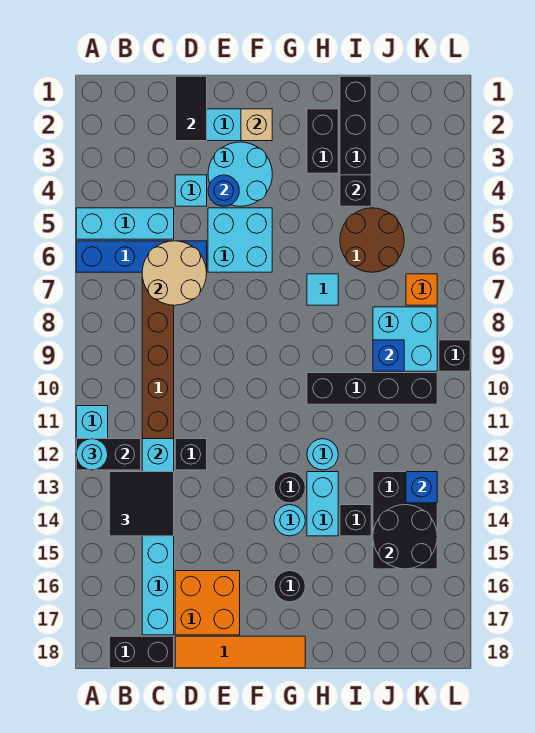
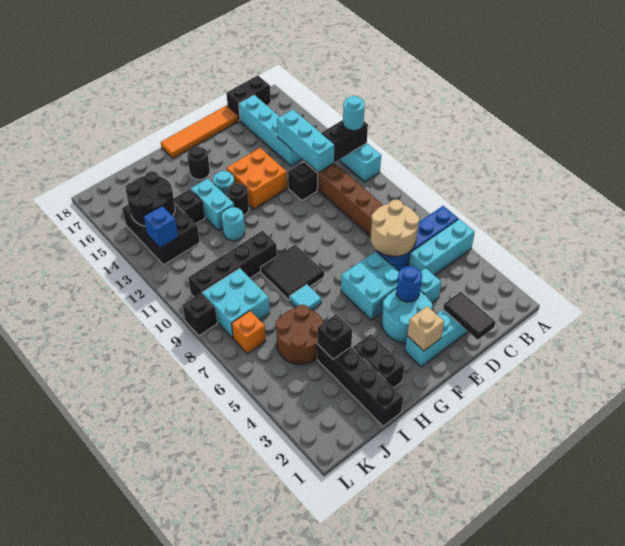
black tile B13:C14 level 3 -> black tile G8:H9 level 1
orange brick D16:E17 level 1 -> orange brick E13:F14 level 1
blue brick J9 level 2 -> none

